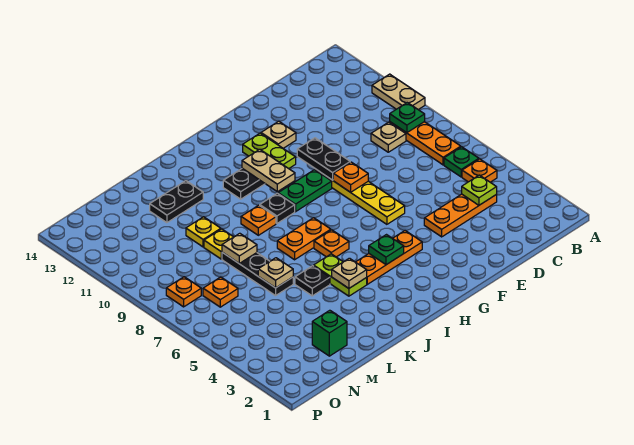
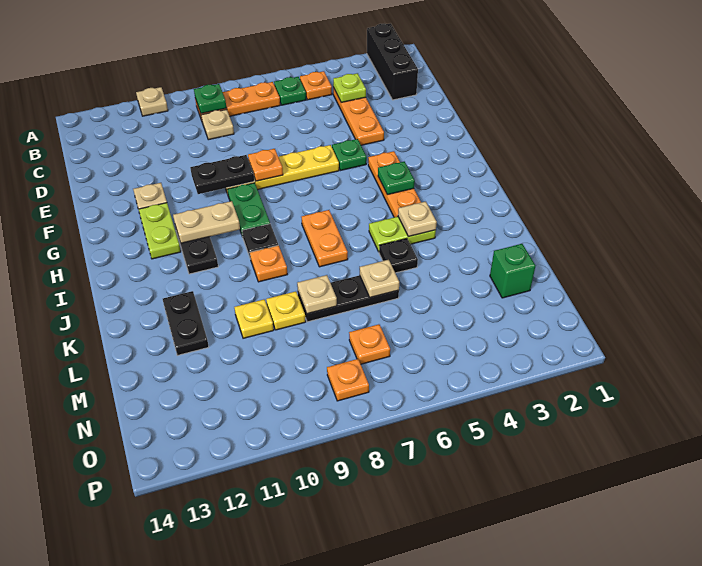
none -> black brick A2:C2 level 1
tan plate A10:A11 level 1 -> tan plate A11 level 1
none -> green plate F5 level 1
lime plate G11:G12 level 1 -> lime plate G12:H12 level 1
orange plate I6 level 1 -> none

